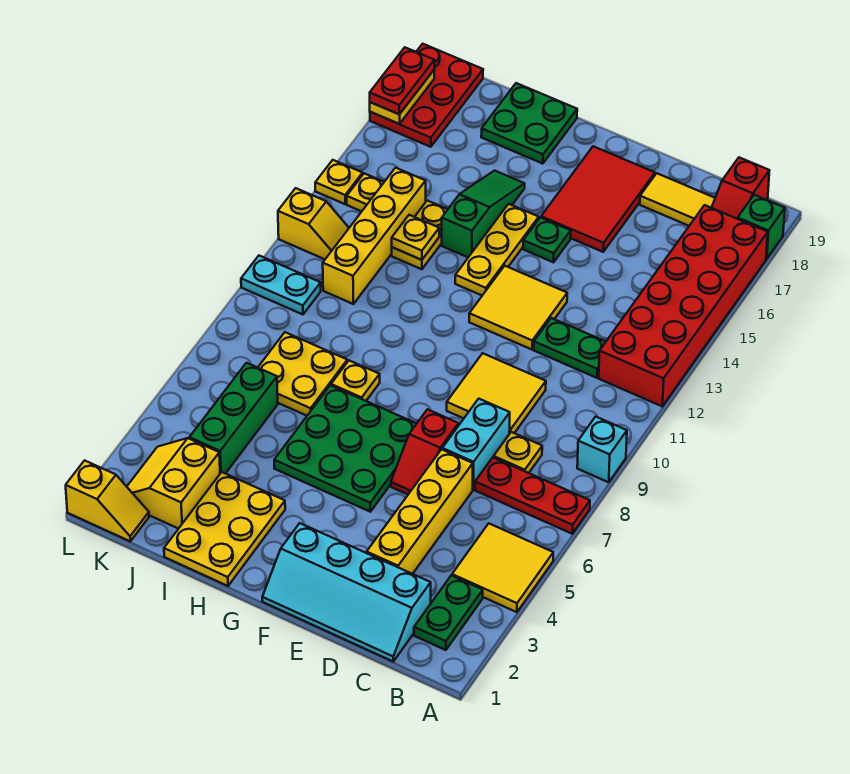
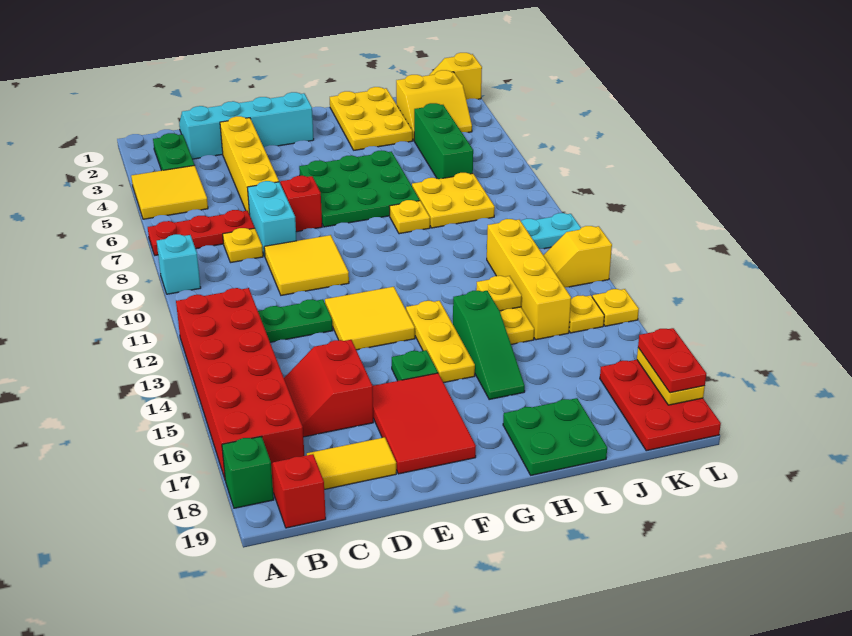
none -> red slope C15:D16 level 1 top D
yellow slope J2:K3 level 1 top J -> yellow slope J2:K3 level 1 top 2

